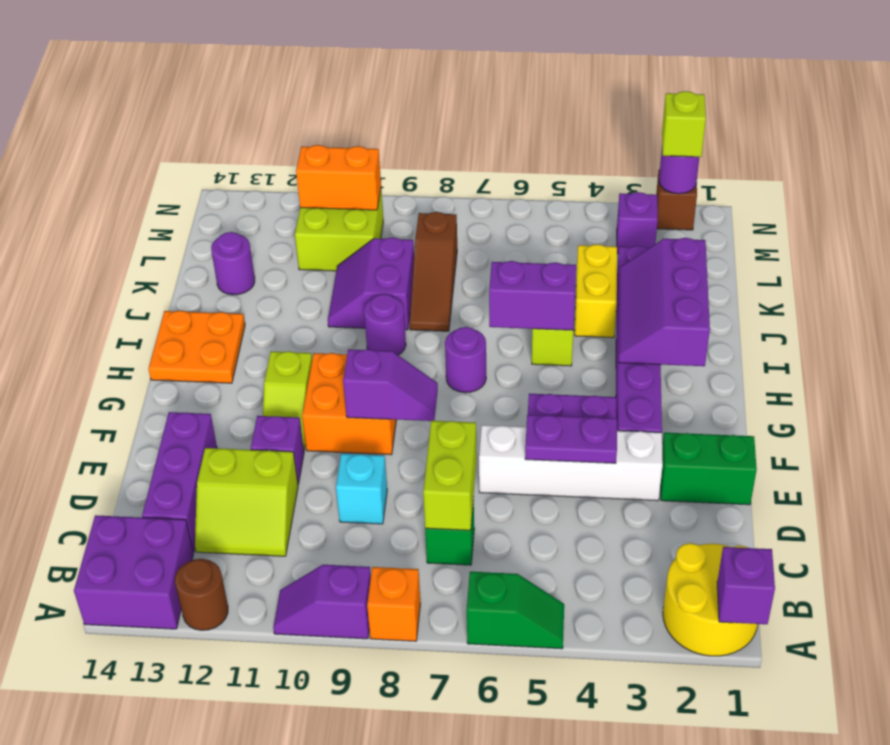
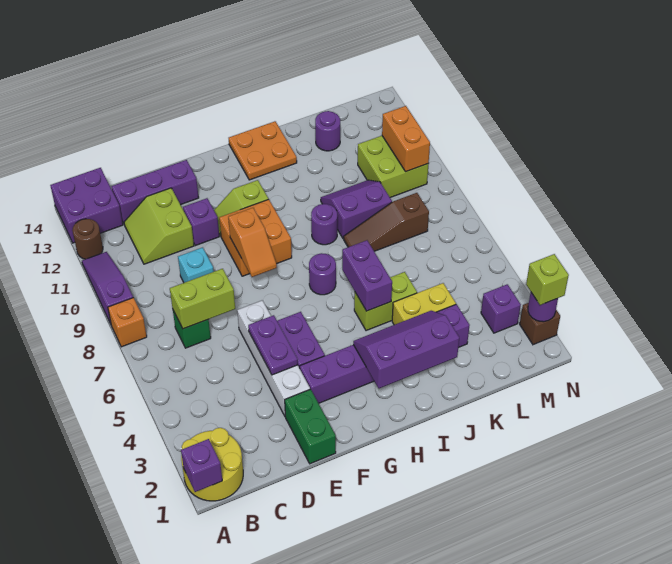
green slope A5:A6 level 1 top 6 -> none
purple slope A9:A10 level 1 top 9 -> purple slope A9:A11 level 1 top 9
purple slope F8:F9 level 2 top 9 -> orange slope F8:F9 level 2 top 9

